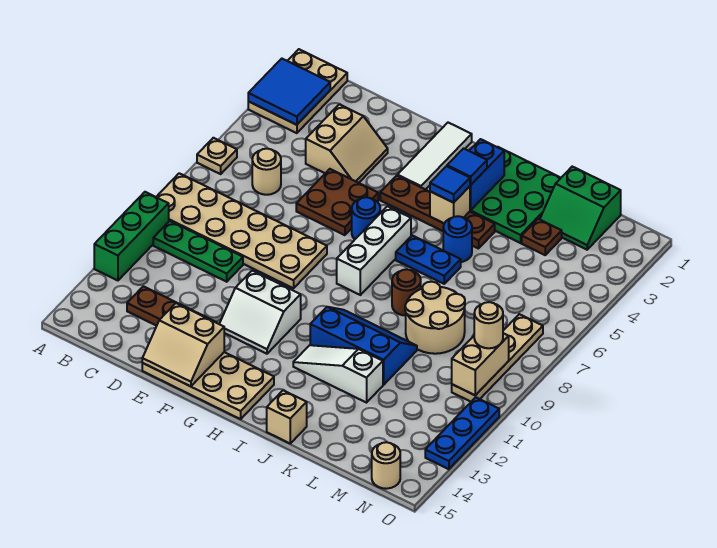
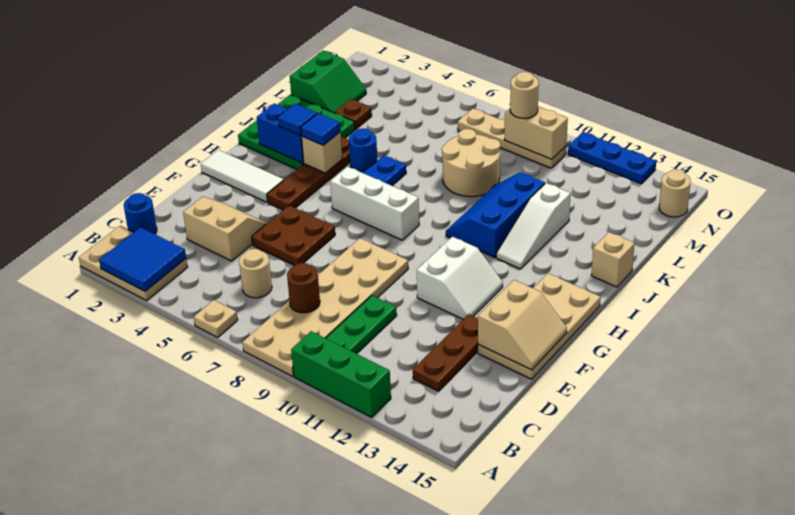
blue round brick G6 level 1 -> blue round brick C1 level 1
brown round brick J8 level 1 -> brown round brick C8 level 2

